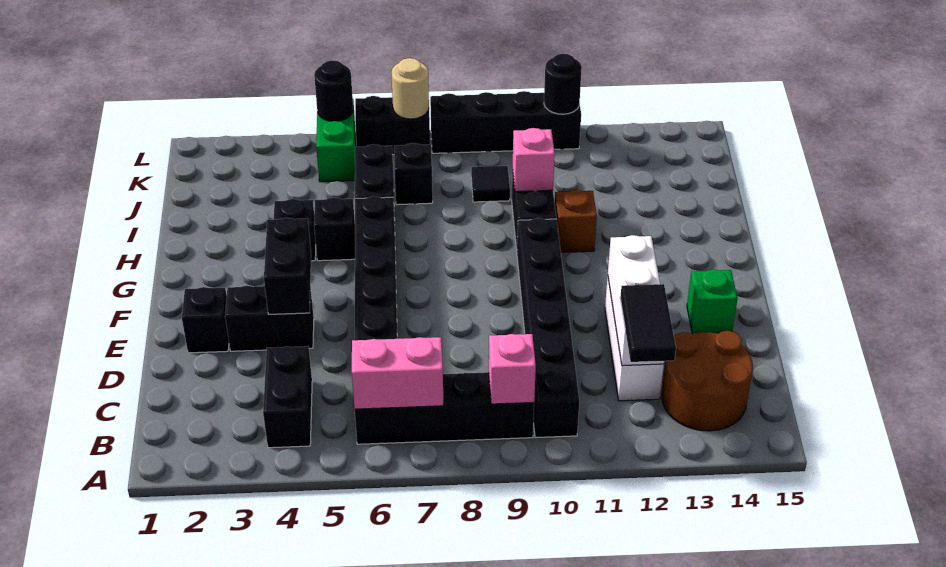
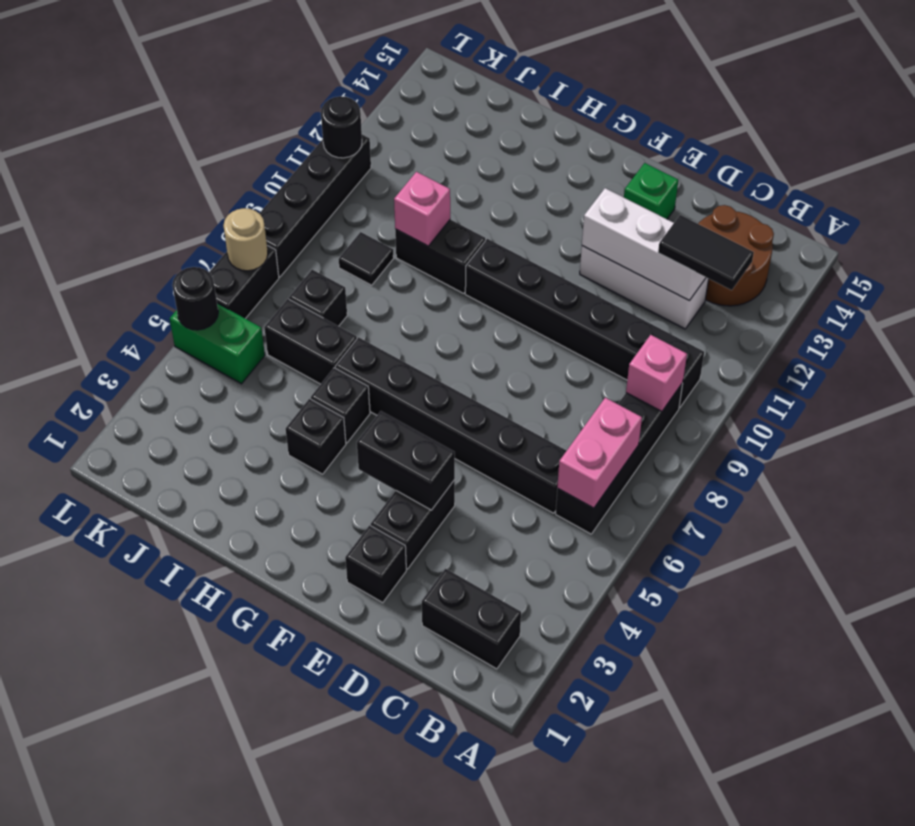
black brick B4:C4 level 1 -> black brick B2:C2 level 1
brown brick H11 level 1 -> none

